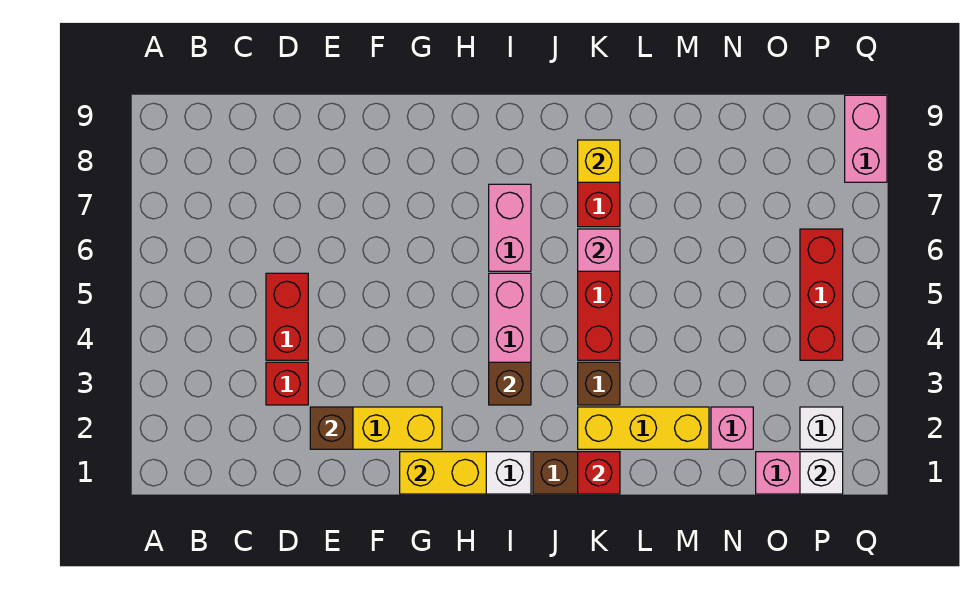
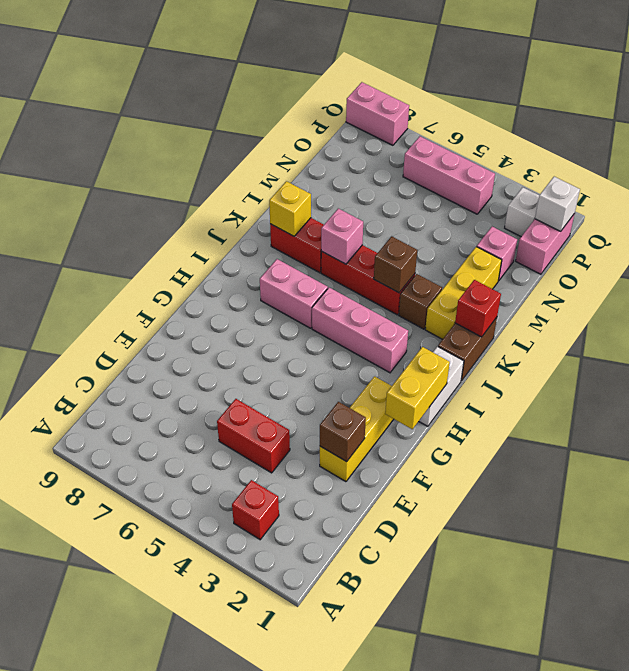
red brick D3 level 1 -> red brick B3 level 1
brown brick I3 level 2 -> brown brick K4 level 2
red brick P4:P6 level 1 -> pink brick P4:P6 level 1

